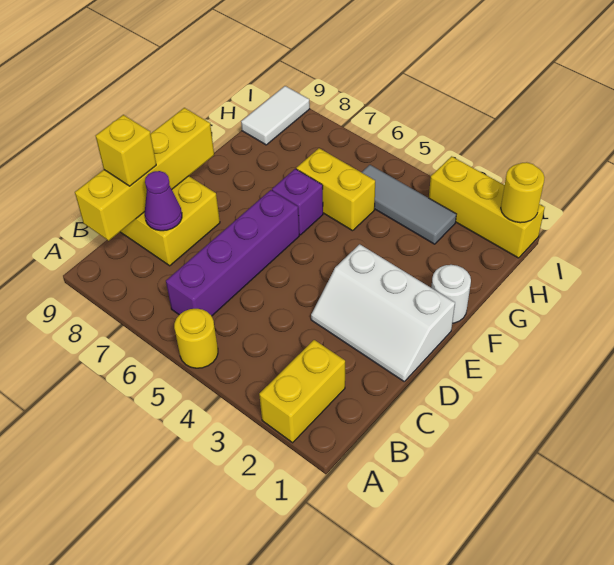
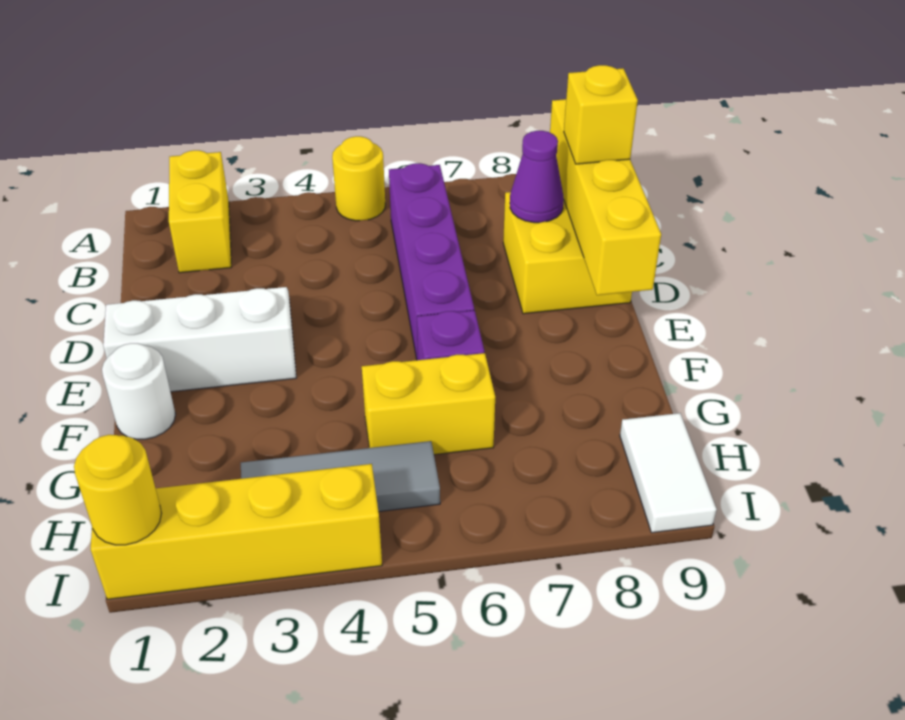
yellow brick I1:I3 level 1 -> yellow brick I1:I4 level 1

